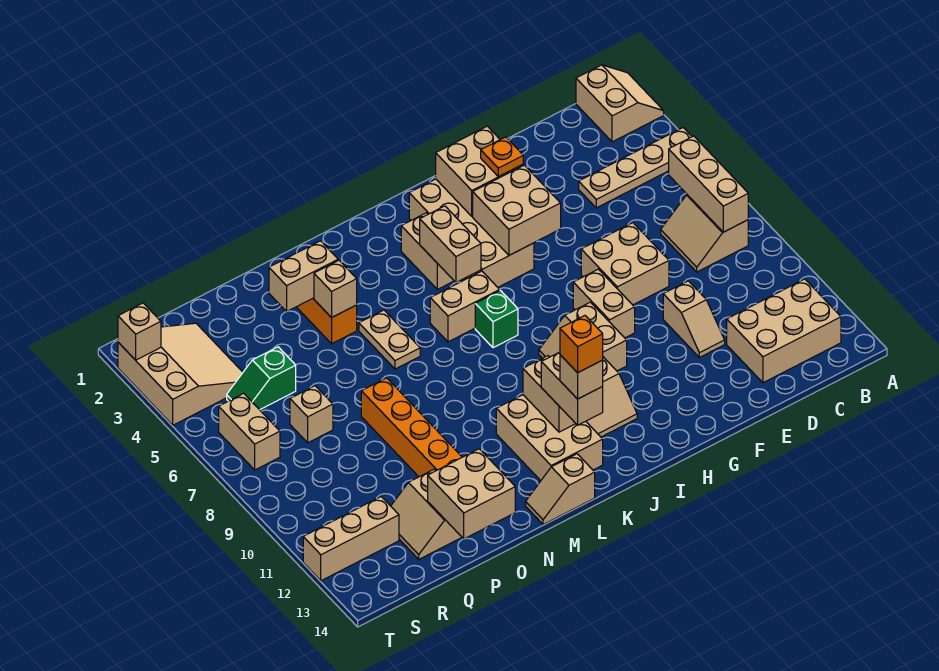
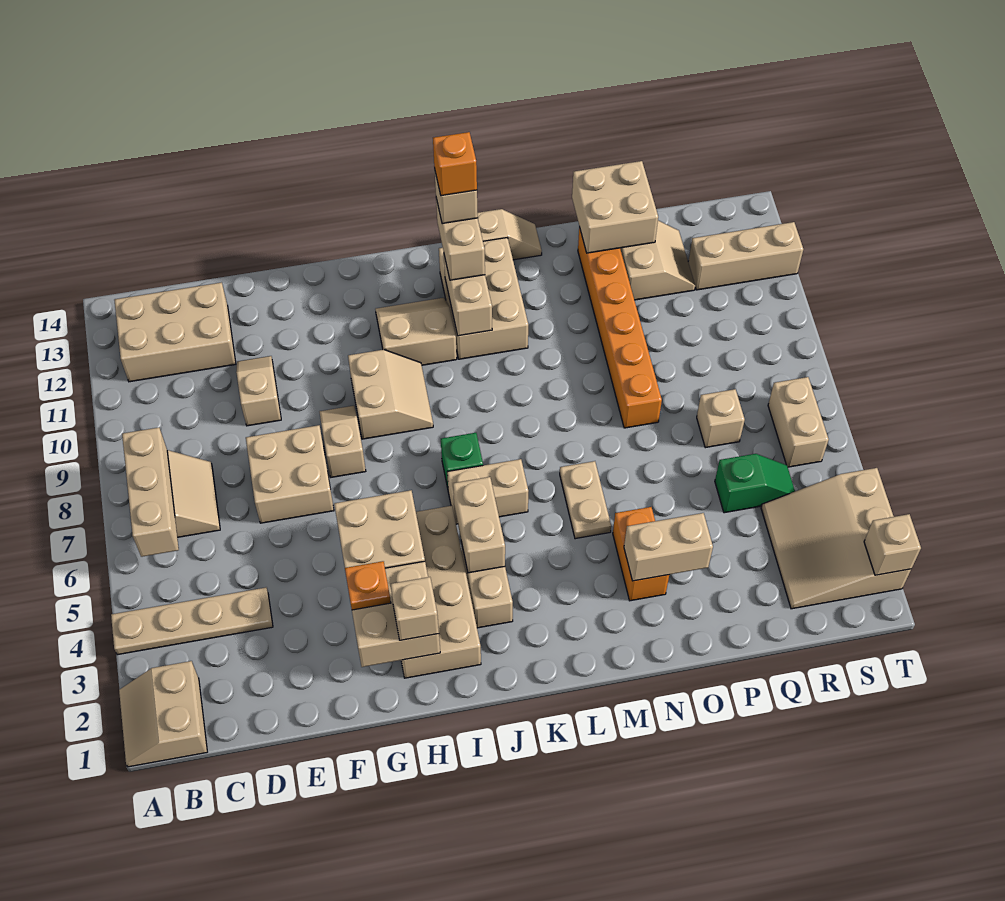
tan brick G8:G9 level 1 -> tan slope G8:G9 level 1 top 8
tan brick N4 level 2 -> tan brick H2 level 3

